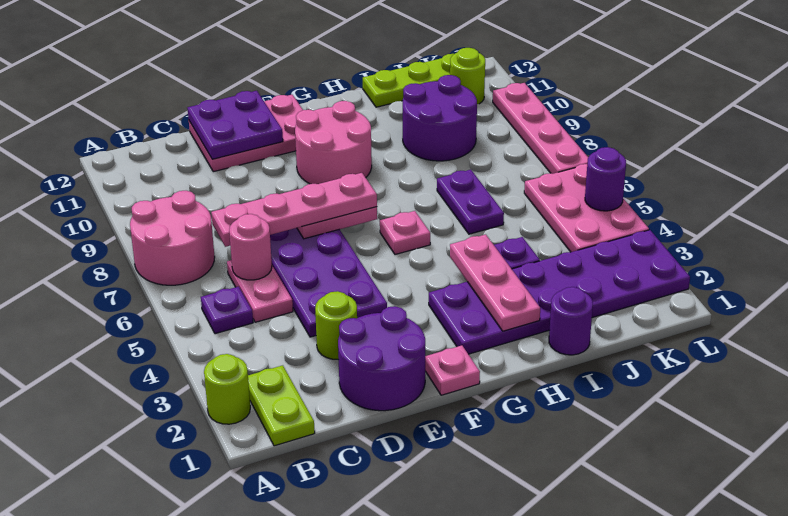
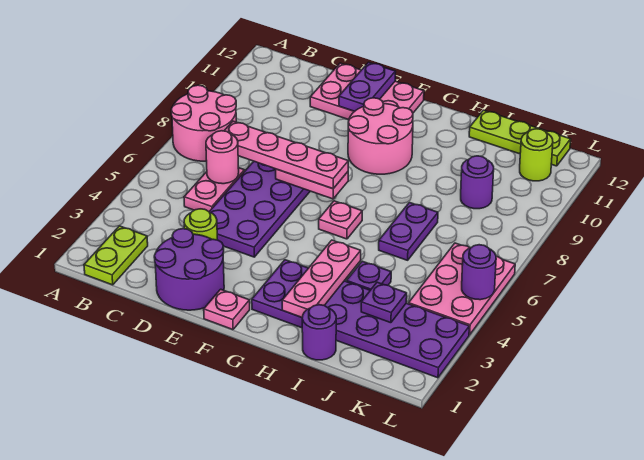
lime round brick A2 level 1 -> none
purple plate B5 level 1 -> purple plate J3 level 2
purple plate D11:E12 level 2 -> purple plate E11:E12 level 2
purple round brick I9:J10 level 1 -> purple round brick J9 level 1
pink plate L7:L10 level 1 -> none

